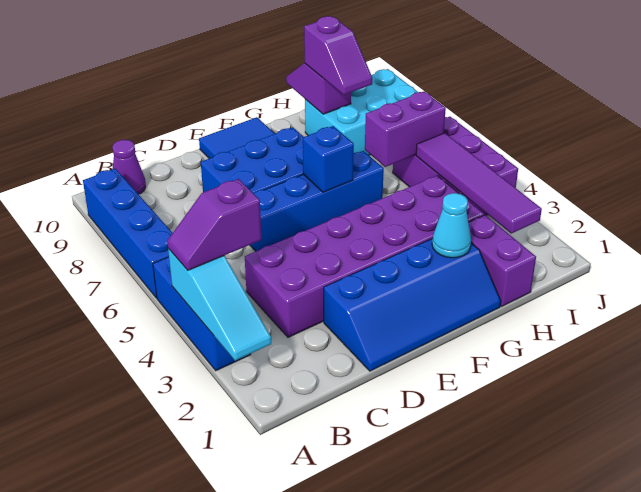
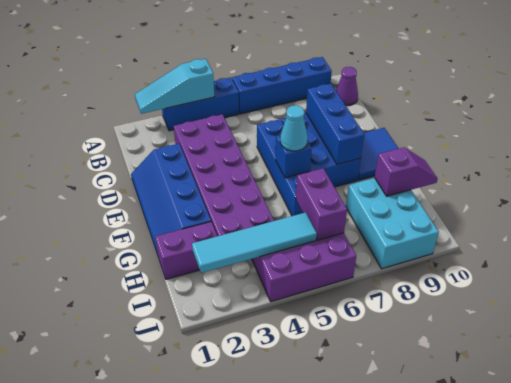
purple slope A4:B4 level 3 top B -> none
none -> blue brick D8:F8 level 2
cyan cone G2 level 2 -> cyan cone F6 level 3
purple slope H8:H9 level 3 top 9 -> none
purple tile I2:I5 level 2 -> cyan tile I2:I5 level 2

